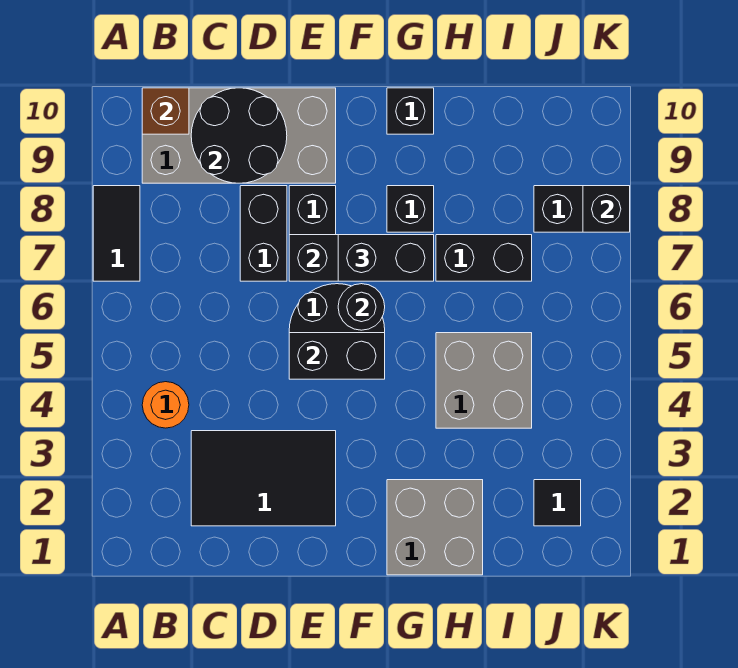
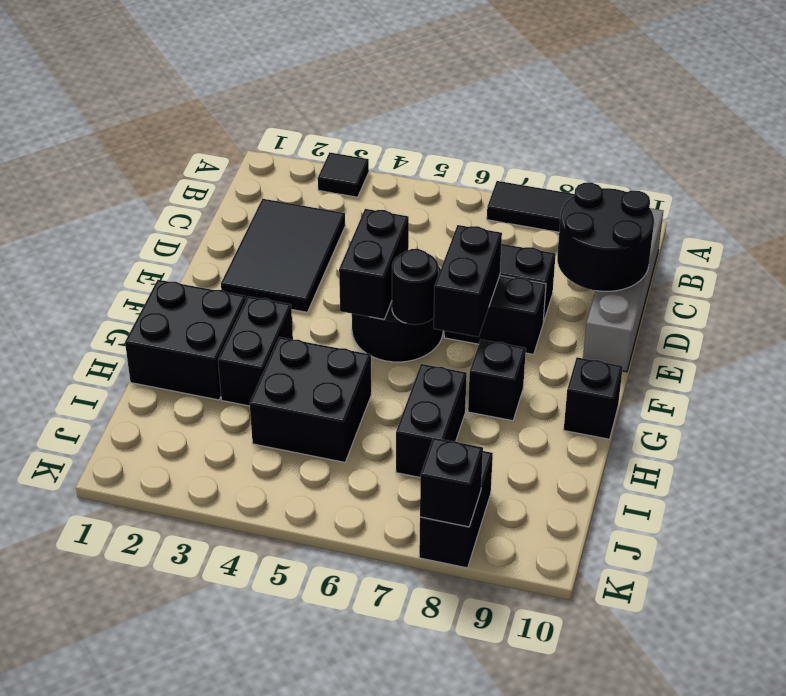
orange round brick B4 level 1 -> none
grey brick B9:E10 level 1 -> grey brick B10:E10 level 1
brown brick B10 level 2 -> none
black brick F7:G7 level 3 -> black brick G3:H3 level 1
grey brick G1:H2 level 1 -> black brick G1:H2 level 1
grey brick H4:I5 level 1 -> black brick H4:I5 level 1
black tile J2 level 1 -> black tile A3 level 1

